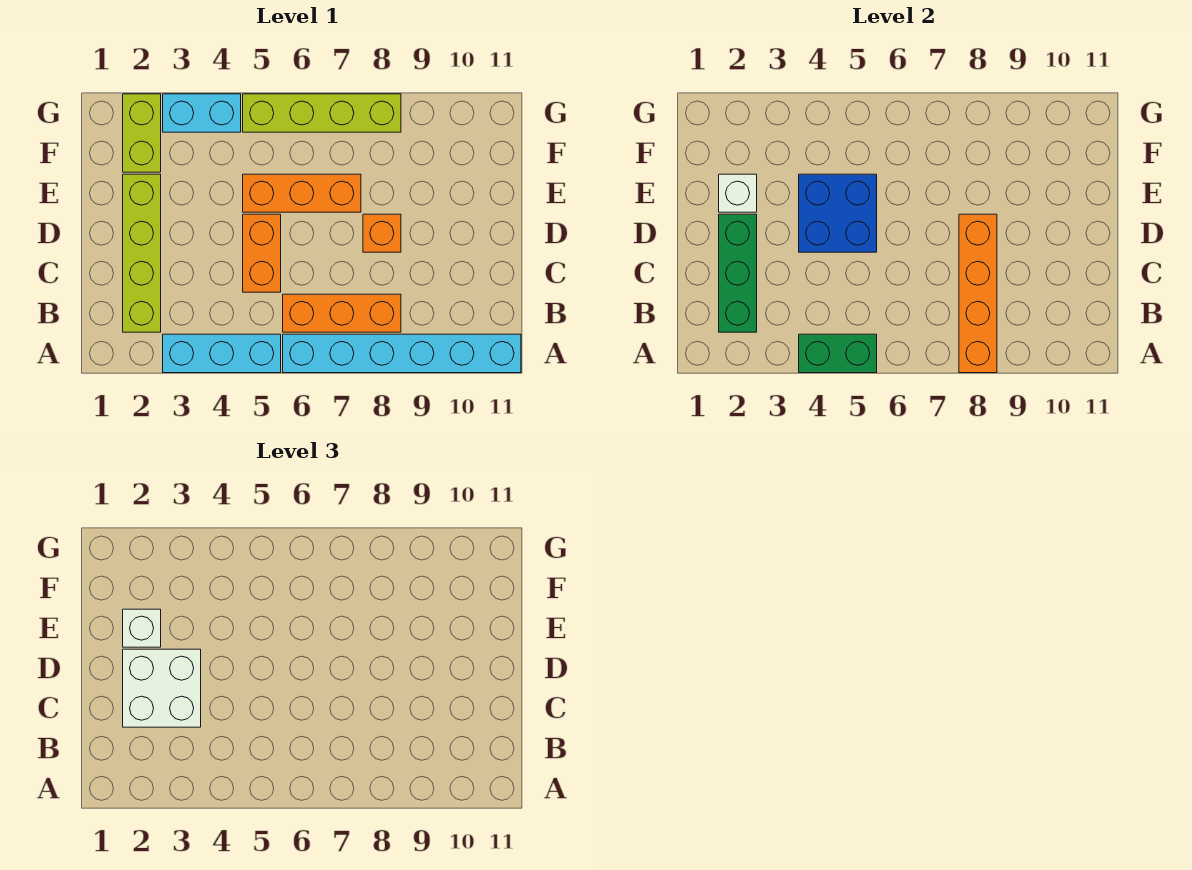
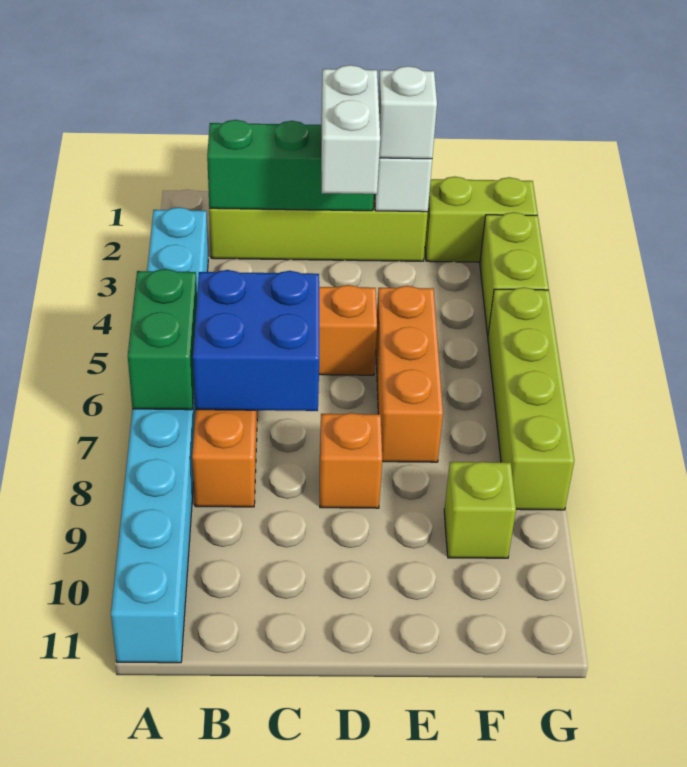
green brick A4:A5 level 2 -> green brick A6:A7 level 2
orange brick A8:D8 level 2 -> none
white brick C2:D3 level 3 -> white brick D2:D3 level 3
blue brick D4:E5 level 2 -> blue brick B6:C7 level 2
none -> lime brick F9 level 1
cyan brick G3:G4 level 1 -> lime brick G3:G4 level 1

